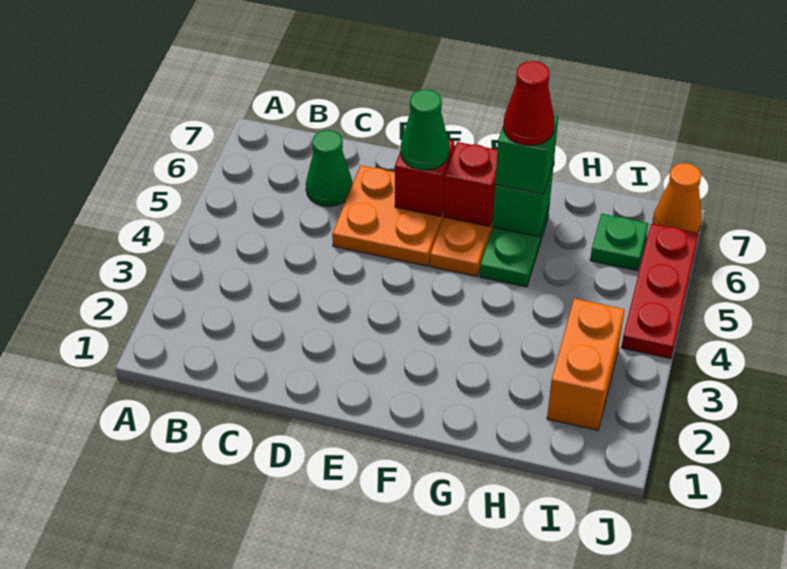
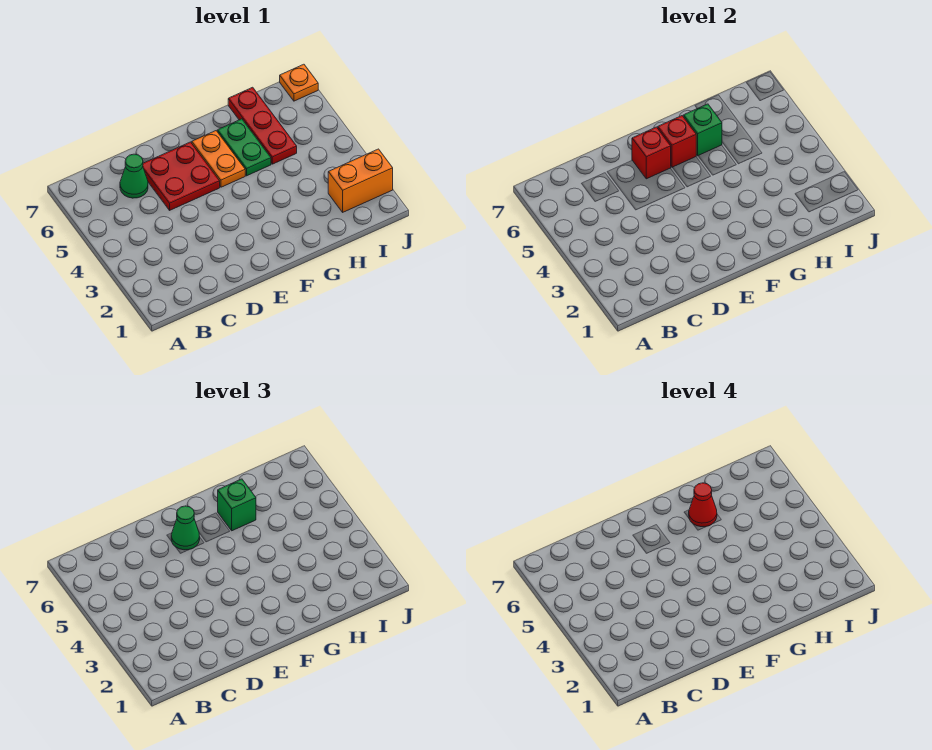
orange plate D5:E6 level 1 -> red plate D5:E6 level 1
orange brick I2:I3 level 1 -> orange brick I2:J2 level 1
green plate I6 level 1 -> none
red plate J4:J6 level 1 -> red plate H5:H7 level 1
orange cone J7 level 1 -> orange plate J7 level 1

